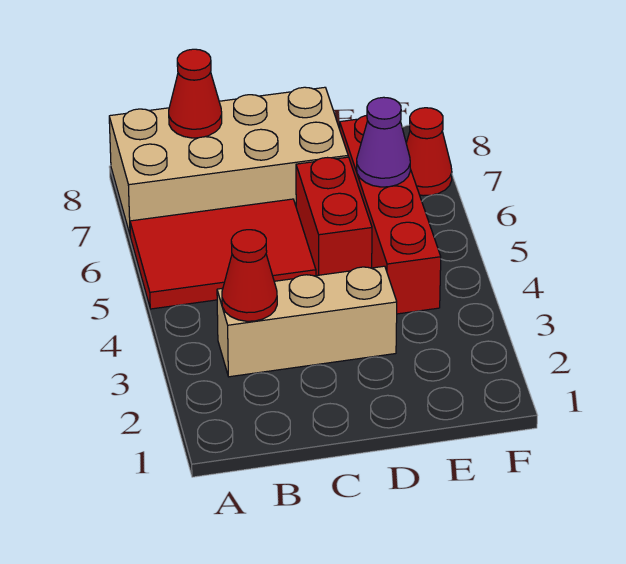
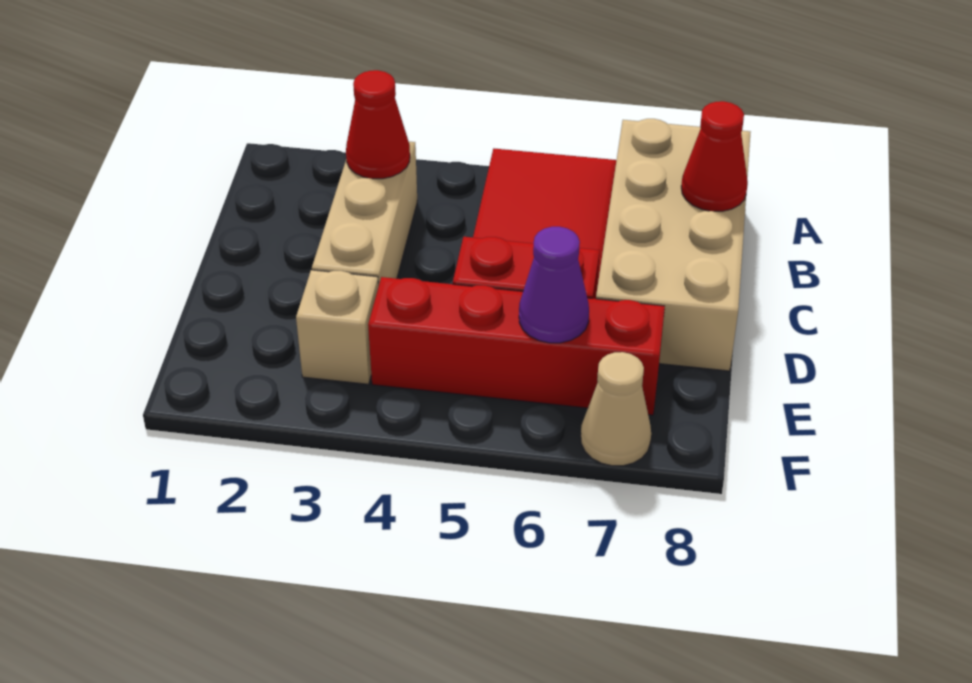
none -> tan brick E3 level 1
red cone F7 level 1 -> tan cone F7 level 1

